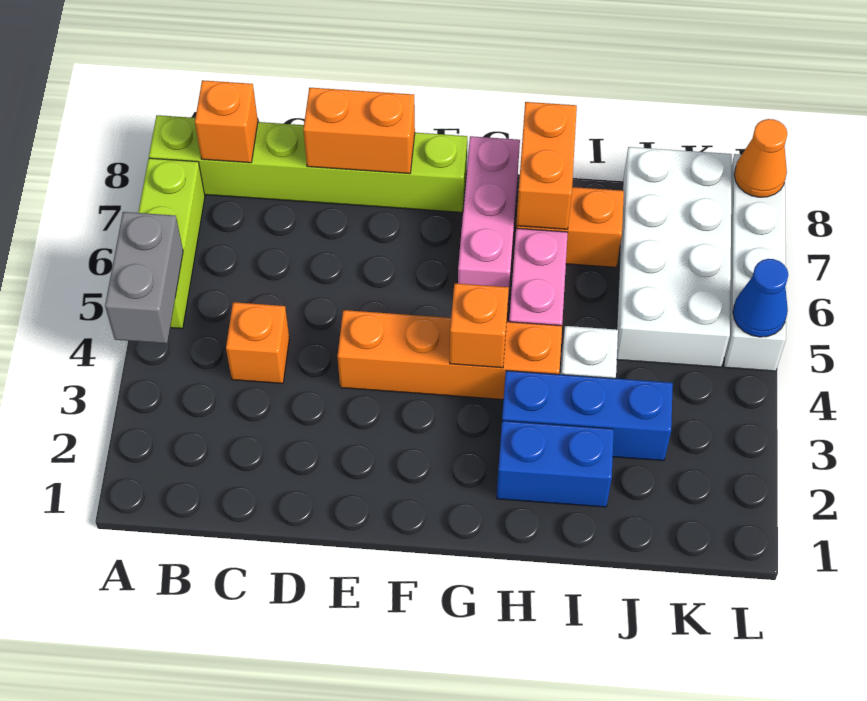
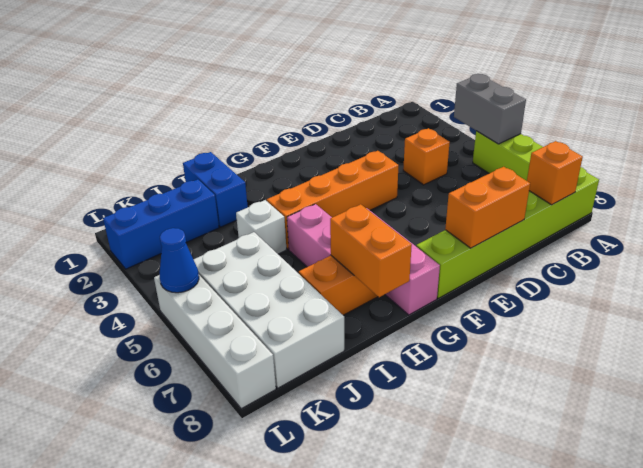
orange brick G4 level 2 -> none
blue brick H2:I2 level 1 -> blue brick I1:I2 level 1
blue brick H3:J3 level 1 -> blue brick J2:L2 level 1
orange cone L8 level 2 -> none

